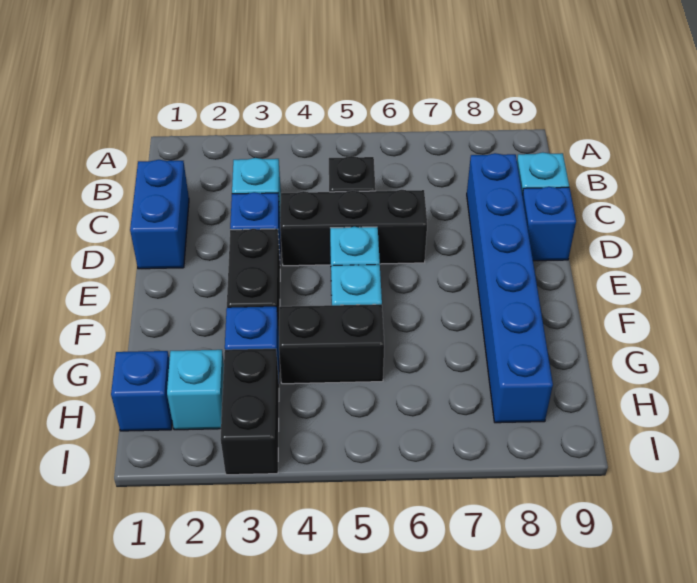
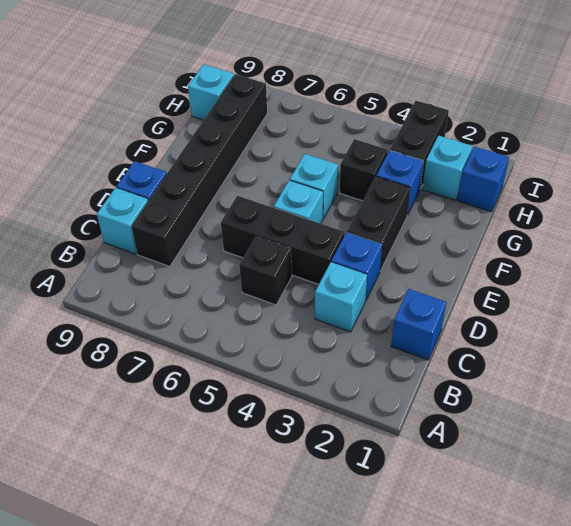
blue brick C1:D1 level 1 -> blue brick C1 level 1
blue brick C8:H8 level 1 -> black brick C8:H8 level 1
black brick G4:G5 level 1 -> black brick G4 level 1
none -> cyan brick H9 level 1

